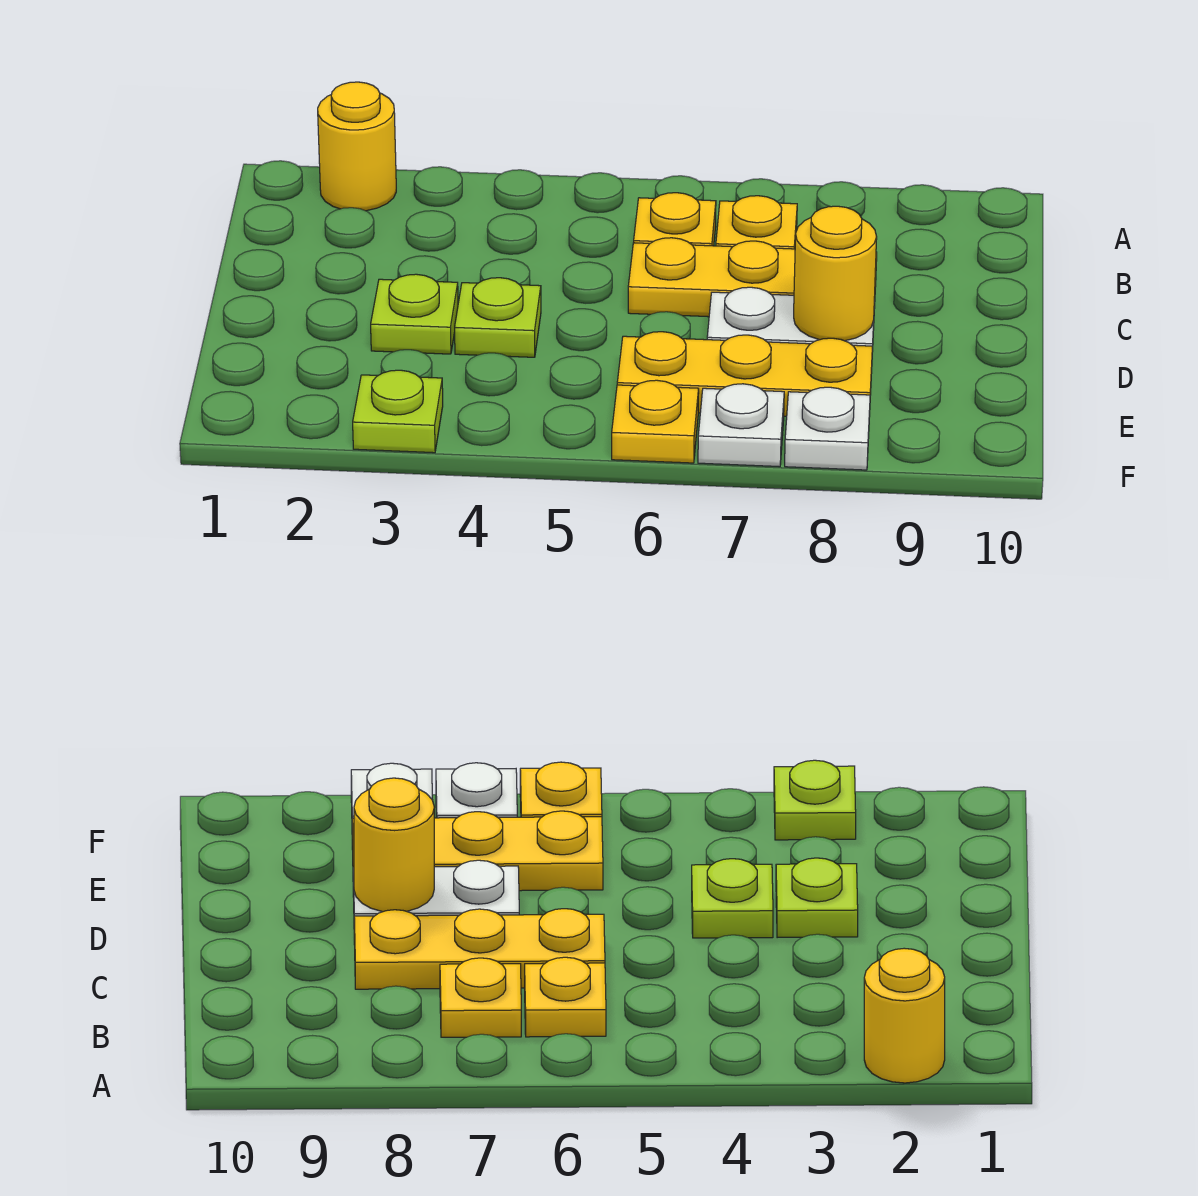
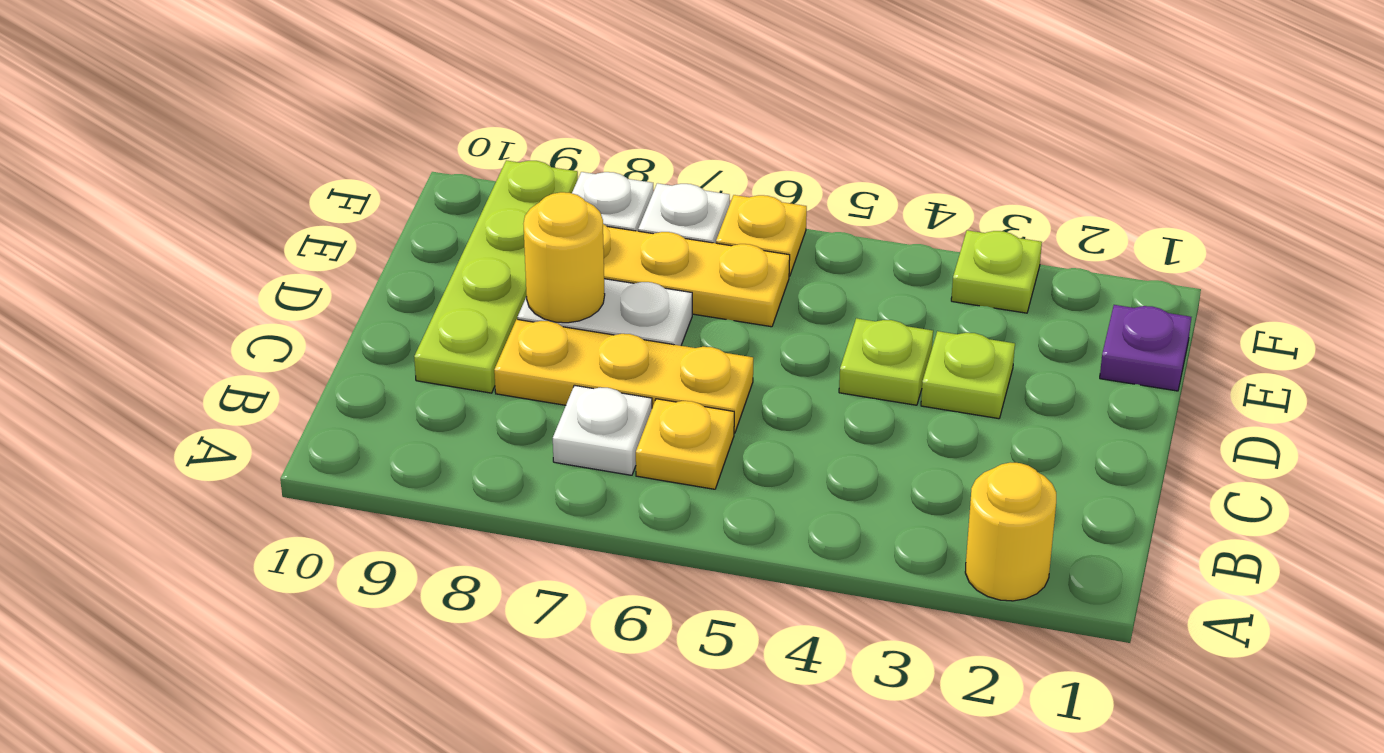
yellow plate B7 level 1 -> white plate B7 level 1
none -> lime plate C9:F9 level 1
none -> purple plate E1 level 1

